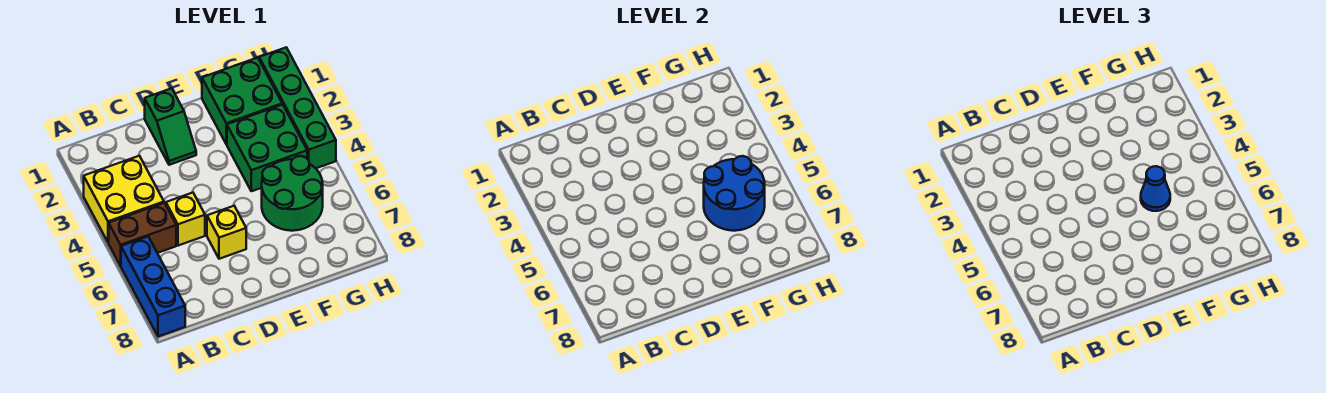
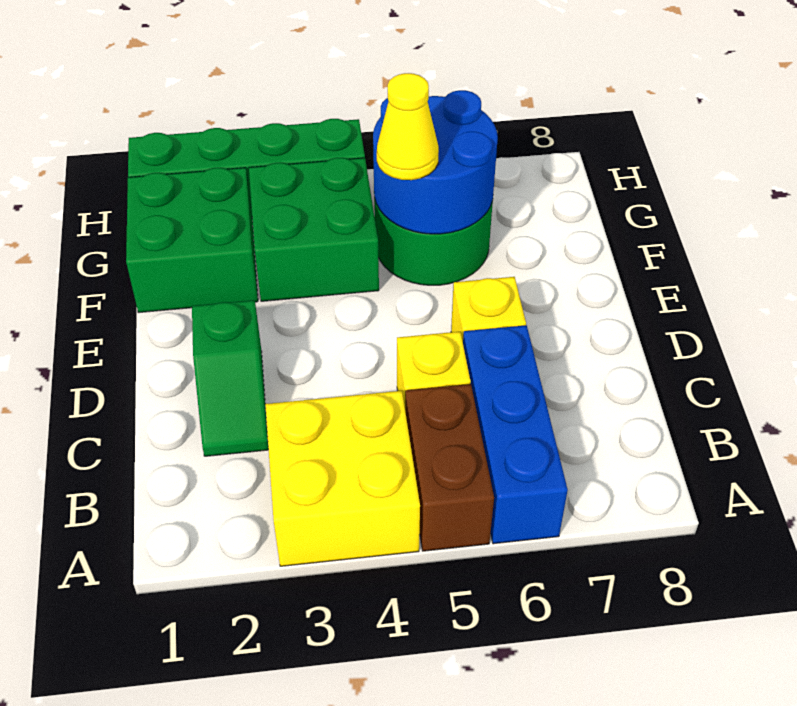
blue brick A6:A8 level 1 -> blue brick A6:C6 level 1
green slope D1:D2 level 1 top 1 -> green slope C2:D2 level 1 top D
blue cone F5 level 3 -> yellow cone F5 level 3

